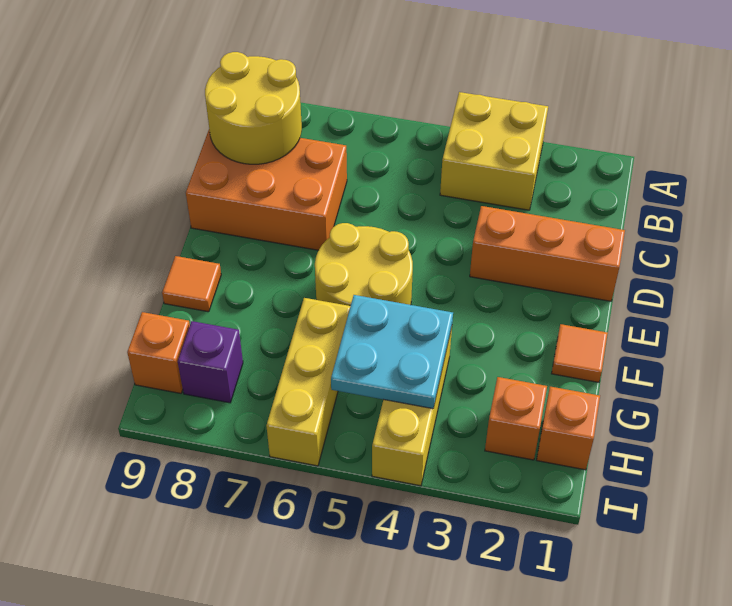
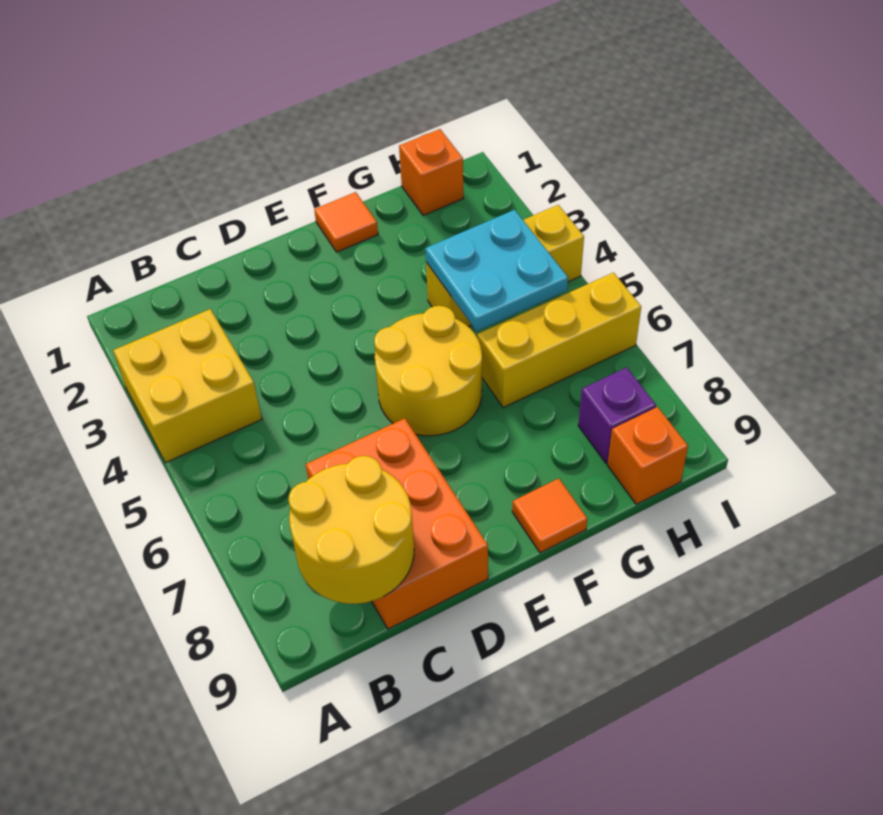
orange brick D1:D3 level 1 -> none
orange brick H2 level 1 -> none

